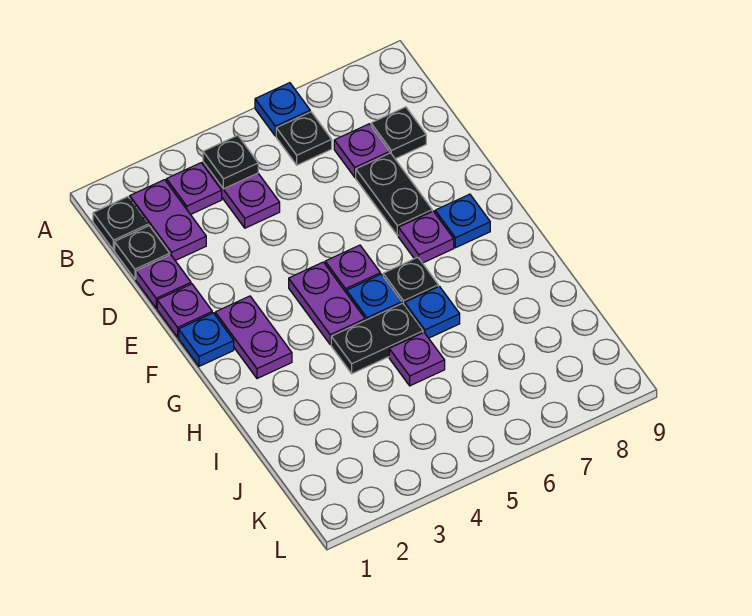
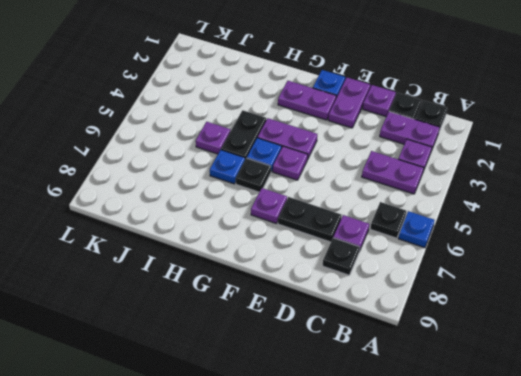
black plate B4 level 2 -> none
purple plate E1 level 1 -> purple plate E1:E2 level 1
blue plate F8 level 1 -> none

